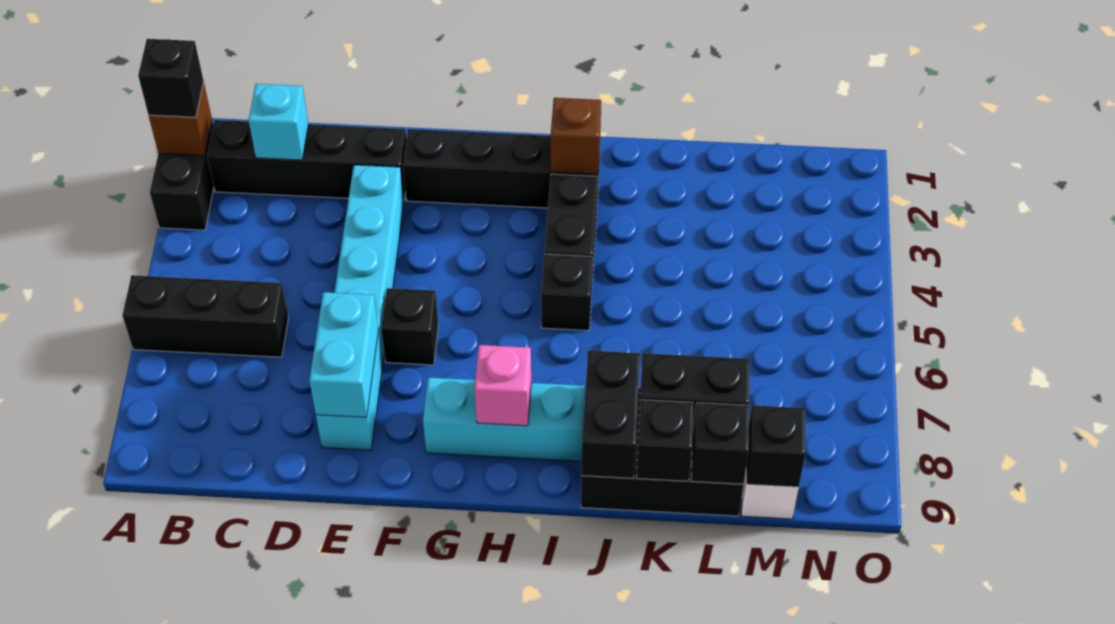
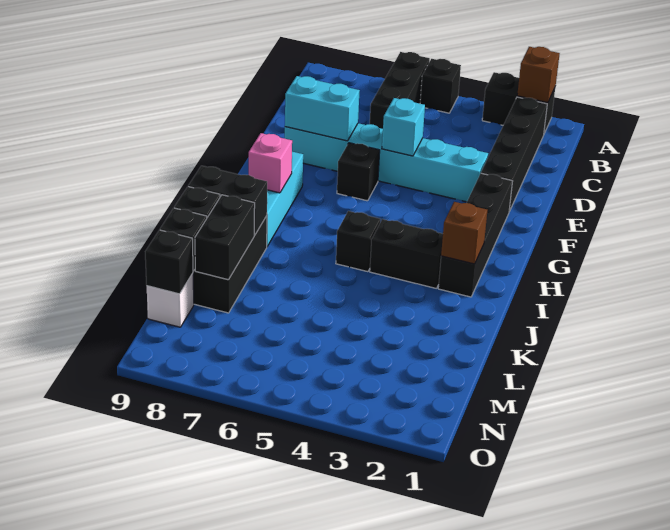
black brick A2 level 3 -> black brick A5 level 1
cyan brick C2 level 2 -> cyan brick E5 level 2

